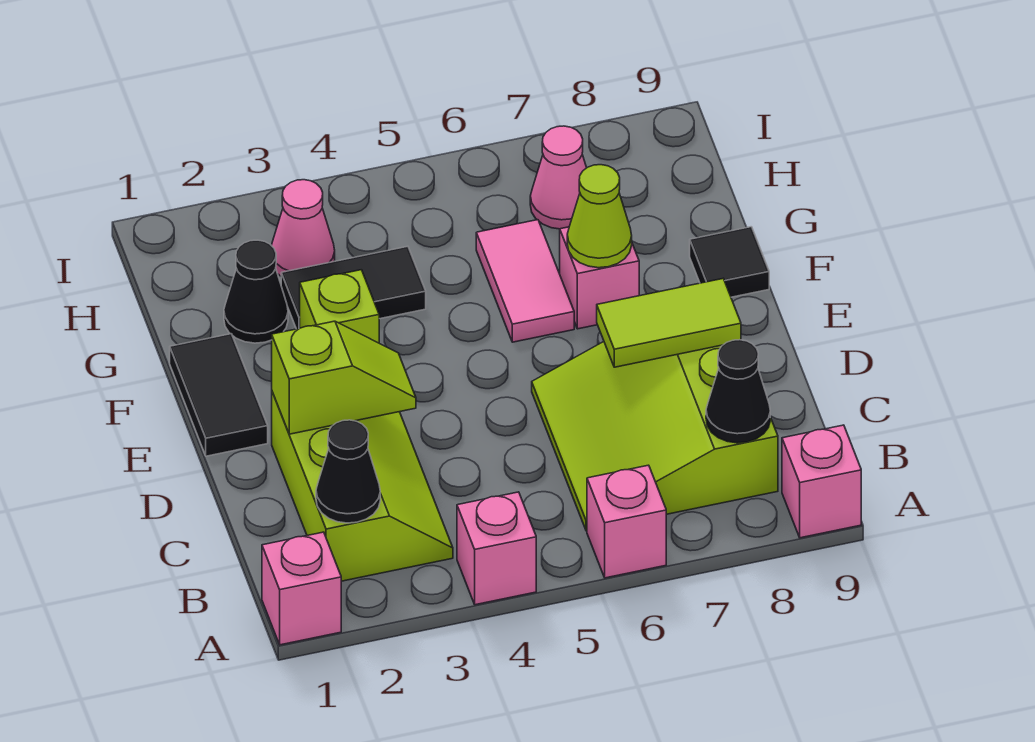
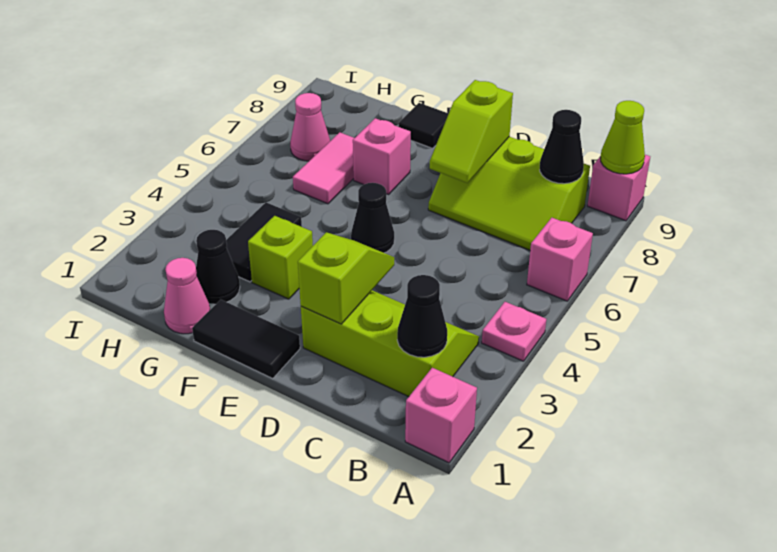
pink brick A4 level 1 -> pink plate A4 level 1
lime slope B6:D8 level 1 top 8 -> lime slope B7:D8 level 1 top 8
lime tile D7:D8 level 2 -> lime slope D7:D8 level 2 top 8
none -> black cone E5 level 1
pink tile F6:G6 level 1 -> pink tile G6:G7 level 1
lime cone F7 level 2 -> lime cone A9 level 2
pink cone H3 level 1 -> pink cone G1 level 1

